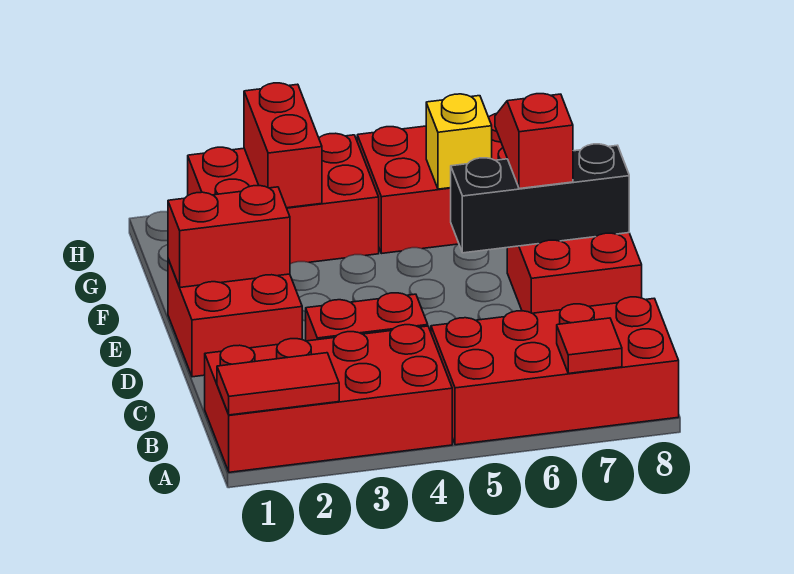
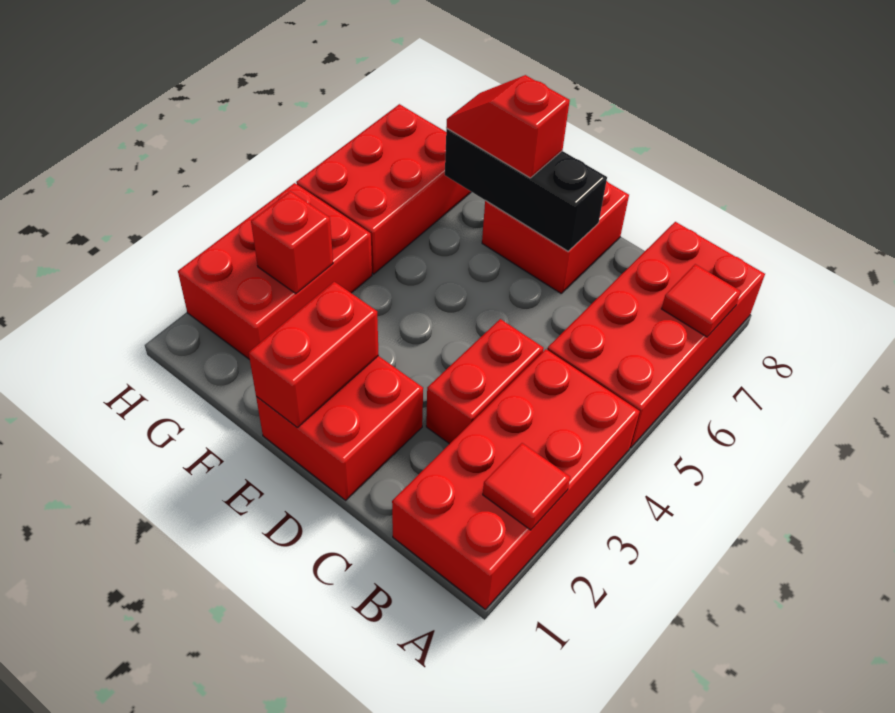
red tile A1:A2 level 2 -> red tile A2 level 2
black brick E6:E8 level 2 -> black brick D7:F7 level 2
red brick G3:H3 level 2 -> red brick G3 level 2
yellow brick G6 level 2 -> none

